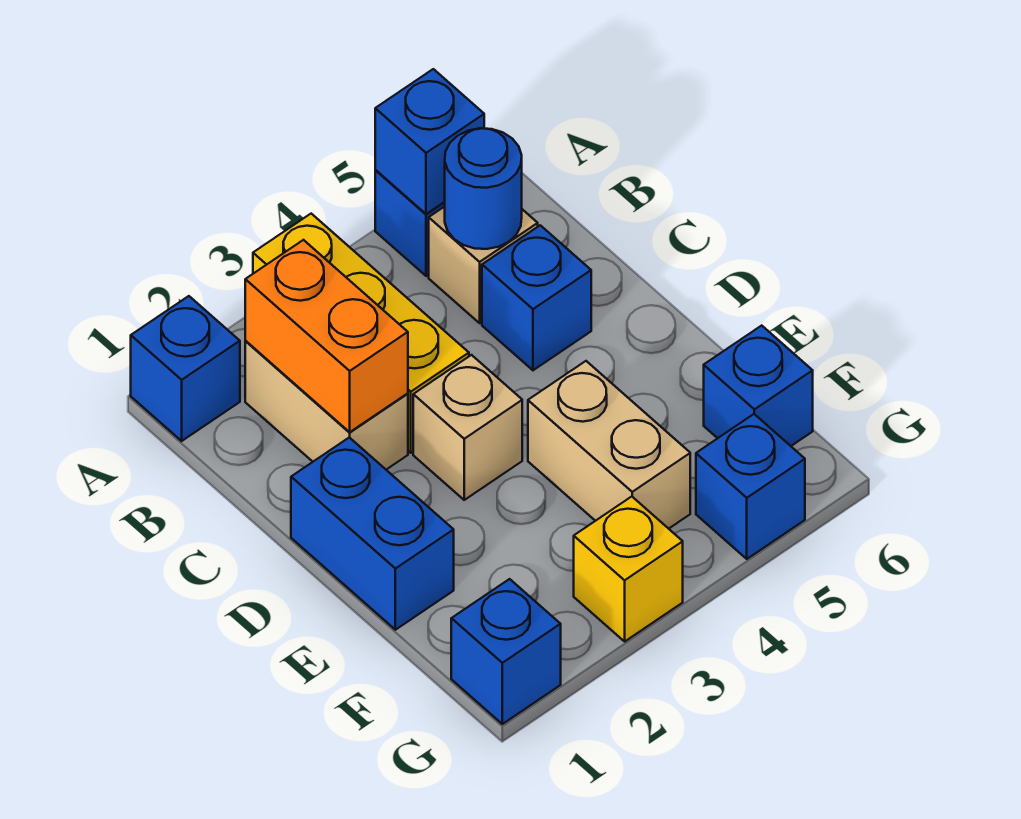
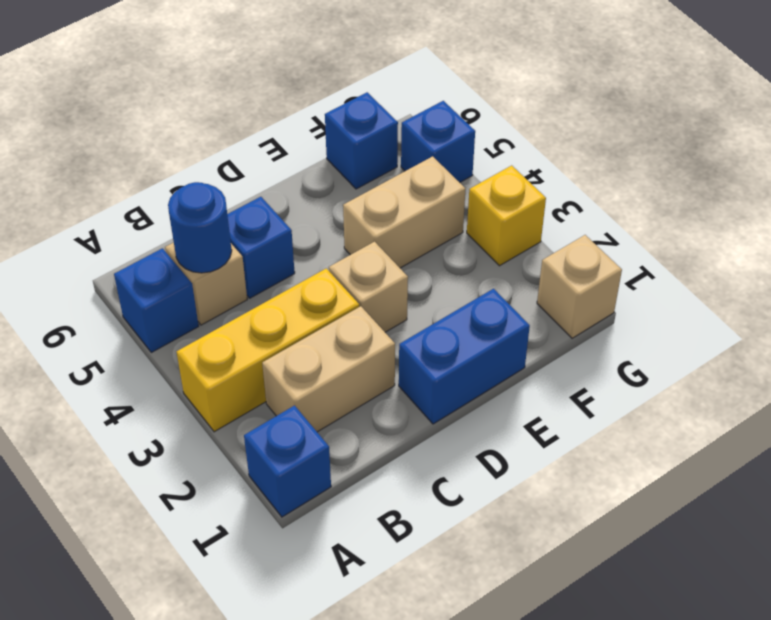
blue brick A5 level 2 -> none
orange brick B2:C2 level 2 -> none
blue brick G1 level 1 -> tan brick G1 level 1

